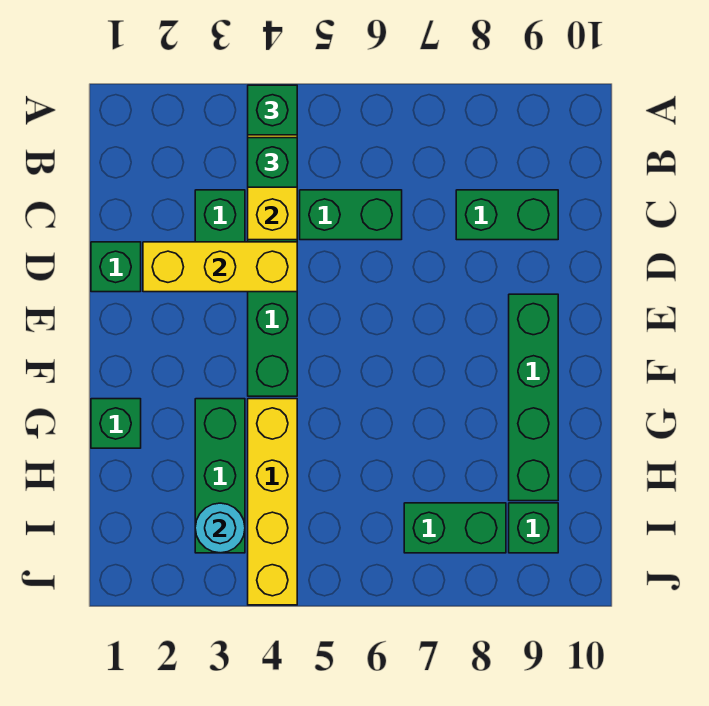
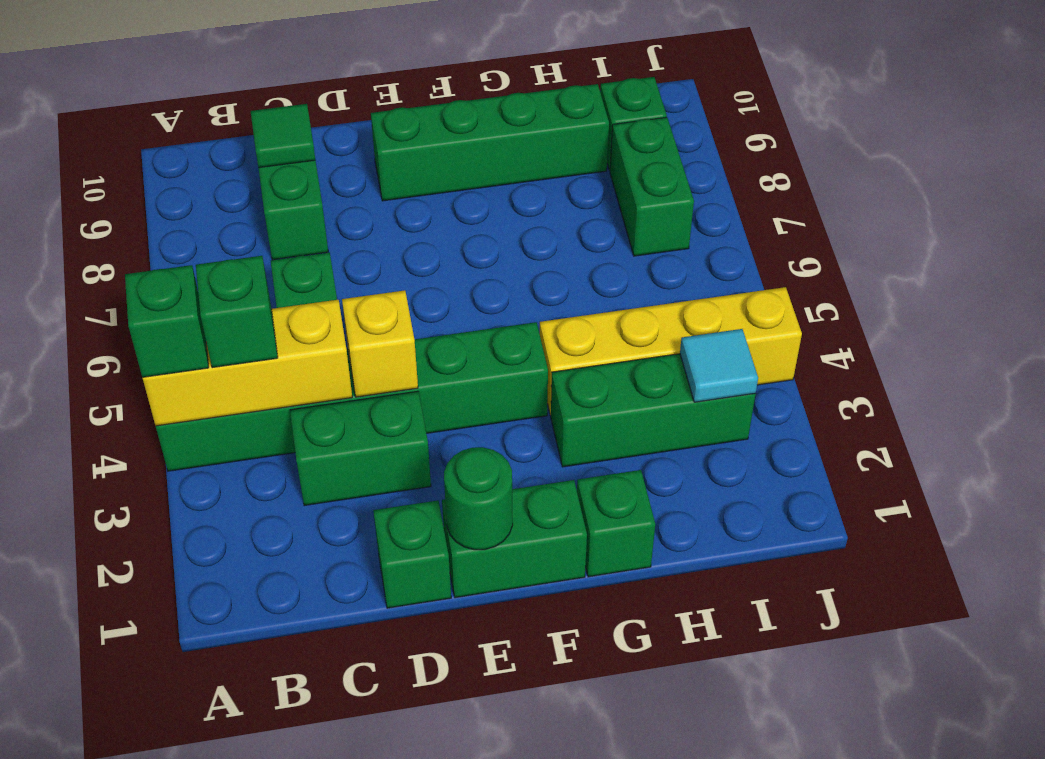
none -> green tile C9 level 2
yellow brick D2:D4 level 2 -> yellow brick D4 level 2
none -> green brick E1:F1 level 1
none -> green round brick E1 level 2
cyan round brick I3 level 2 -> cyan tile I3 level 2

